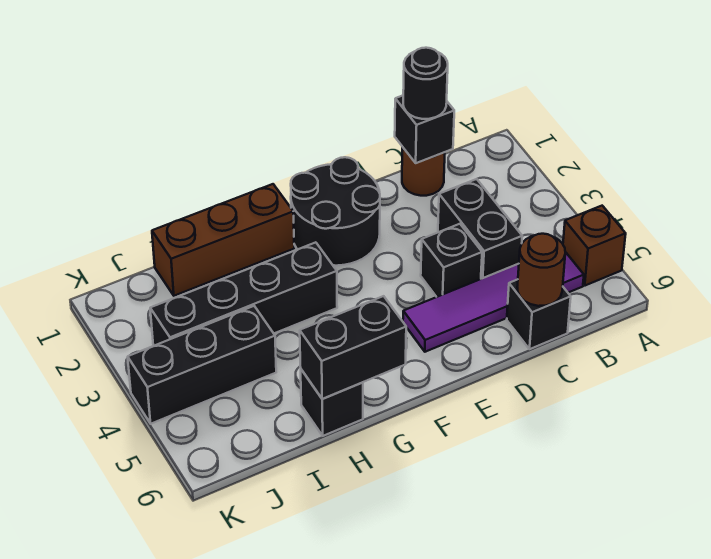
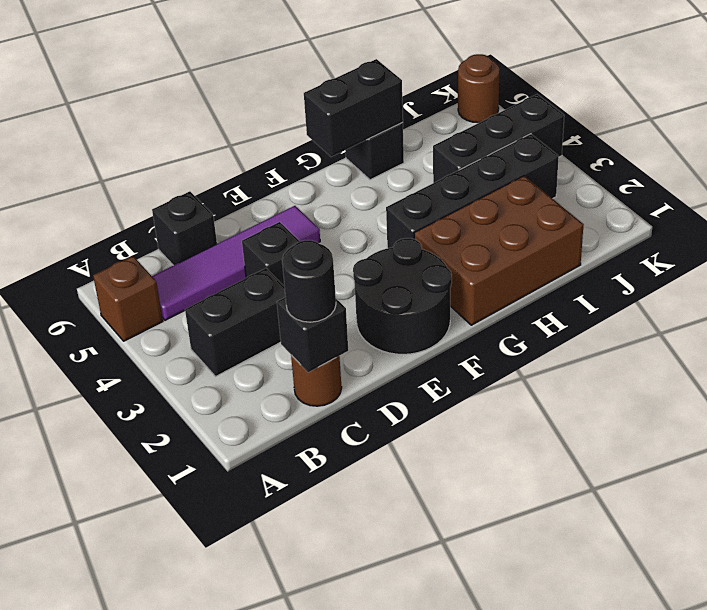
black brick C3:C4 level 1 -> black brick B3:C3 level 1
brown round brick C6 level 2 -> brown round brick K6 level 1
brown brick G1:I1 level 1 -> brown brick G1:I2 level 1

